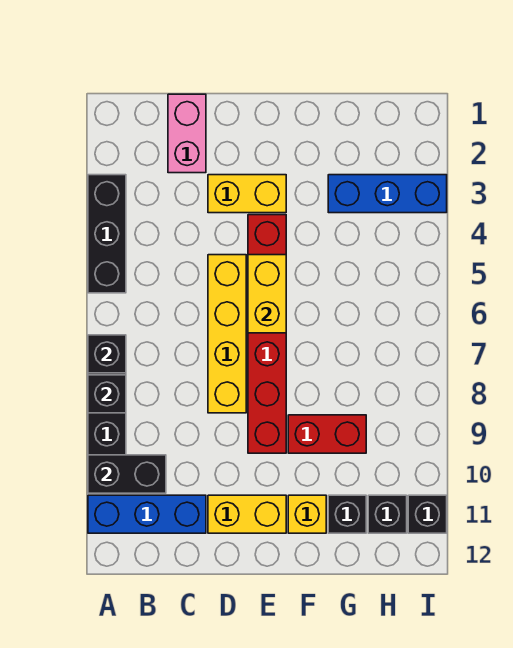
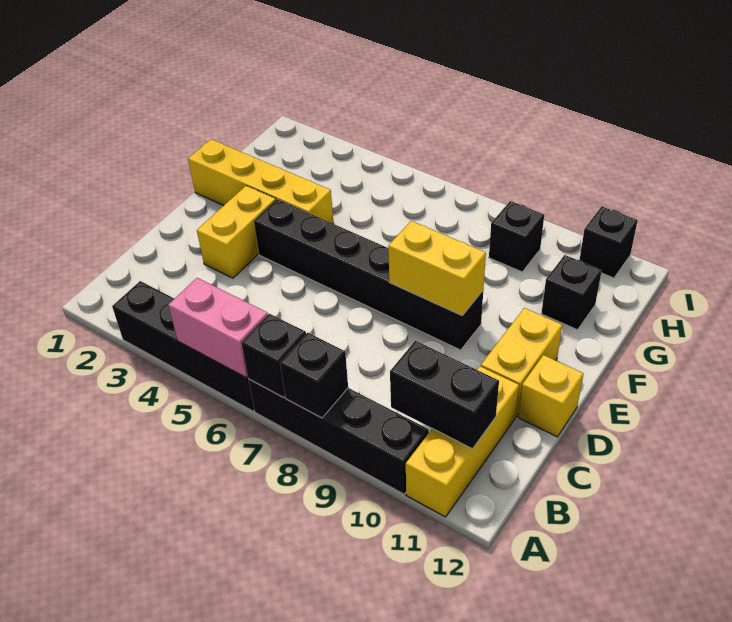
black brick A3:A5 level 1 -> black brick A3:A6 level 1
black brick A10:B10 level 2 -> black brick B10:B11 level 2
blue brick A11:C11 level 1 -> yellow brick A11:C11 level 1
pink brick C1:C2 level 1 -> pink brick A5:A6 level 2
yellow brick D5:D8 level 1 -> yellow brick F1:F4 level 1
red brick E4:E9 level 1 -> black brick E4:E9 level 1
yellow brick E5:E6 level 2 -> yellow brick E8:E9 level 2
red brick F9:G9 level 1 -> none
yellow brick F11 level 1 -> yellow brick D12 level 1
blue brick G3:I3 level 1 -> none
black brick H11 level 1 -> black brick H9 level 1

